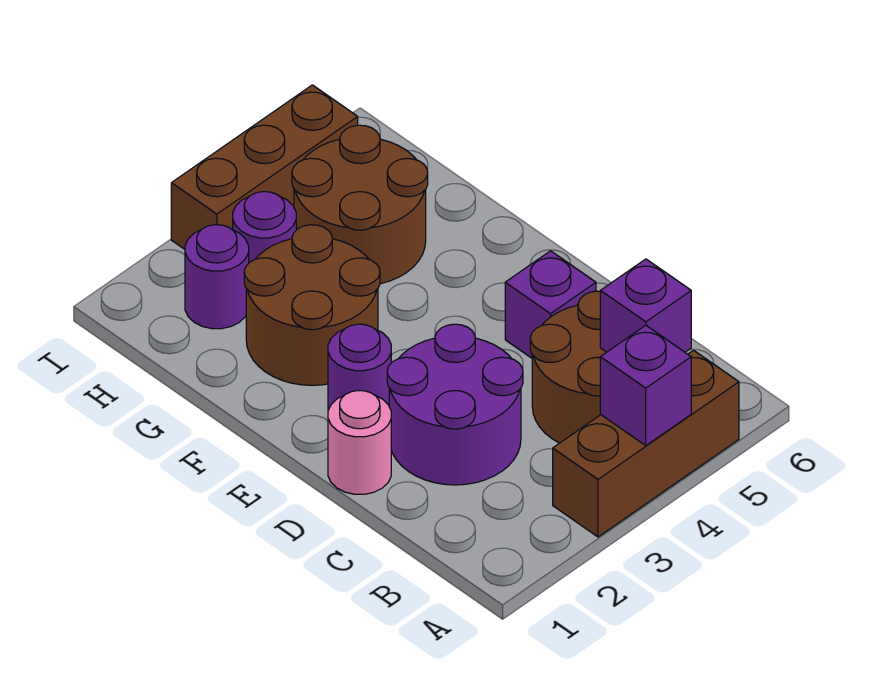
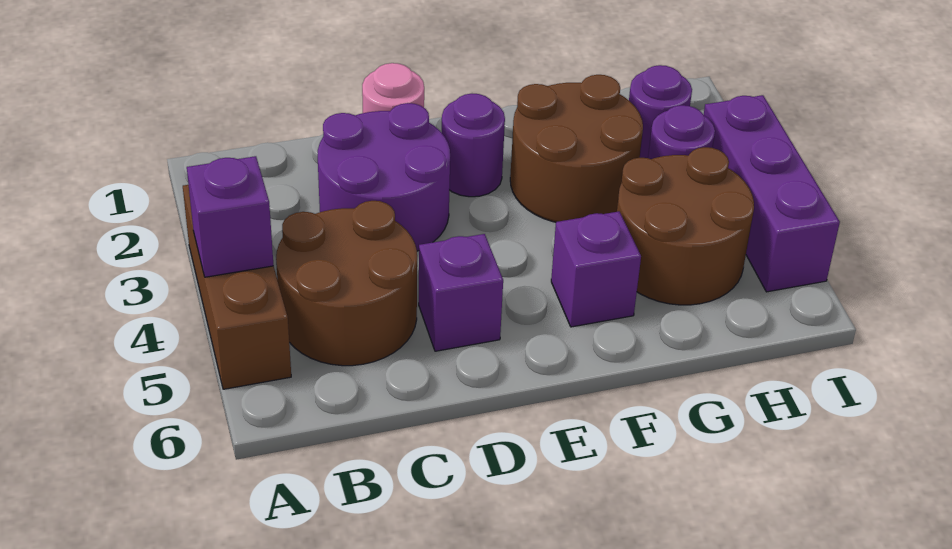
purple brick B5 level 2 -> purple brick F5 level 1
brown brick I3:I5 level 1 -> purple brick I3:I5 level 1

